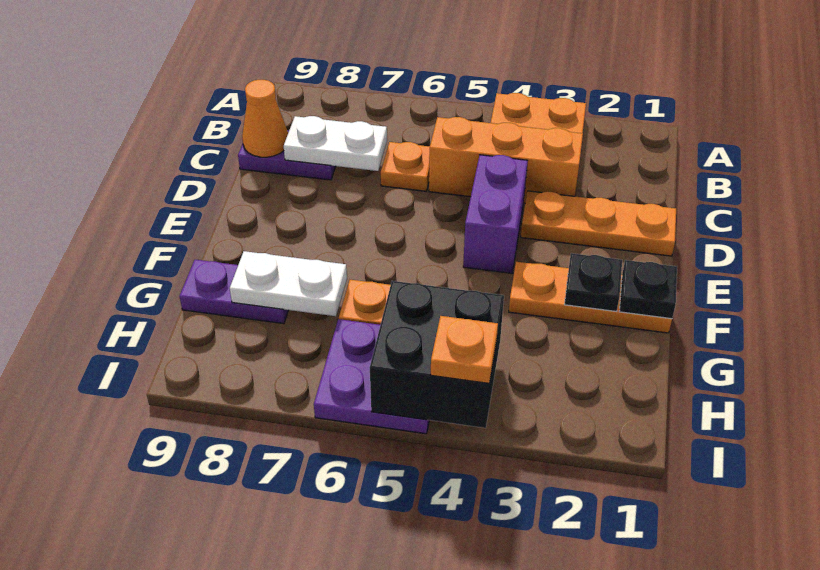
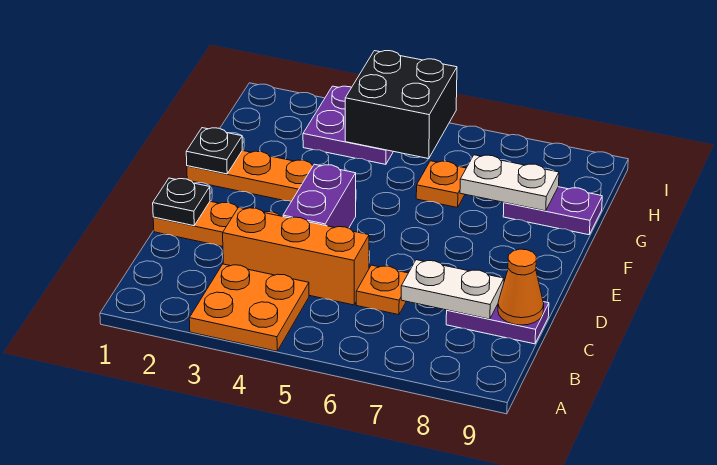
black plate F2 level 2 -> black plate D1 level 2
purple plate H5:I6 level 1 -> purple plate H3:I4 level 1
orange plate I4 level 3 -> none

